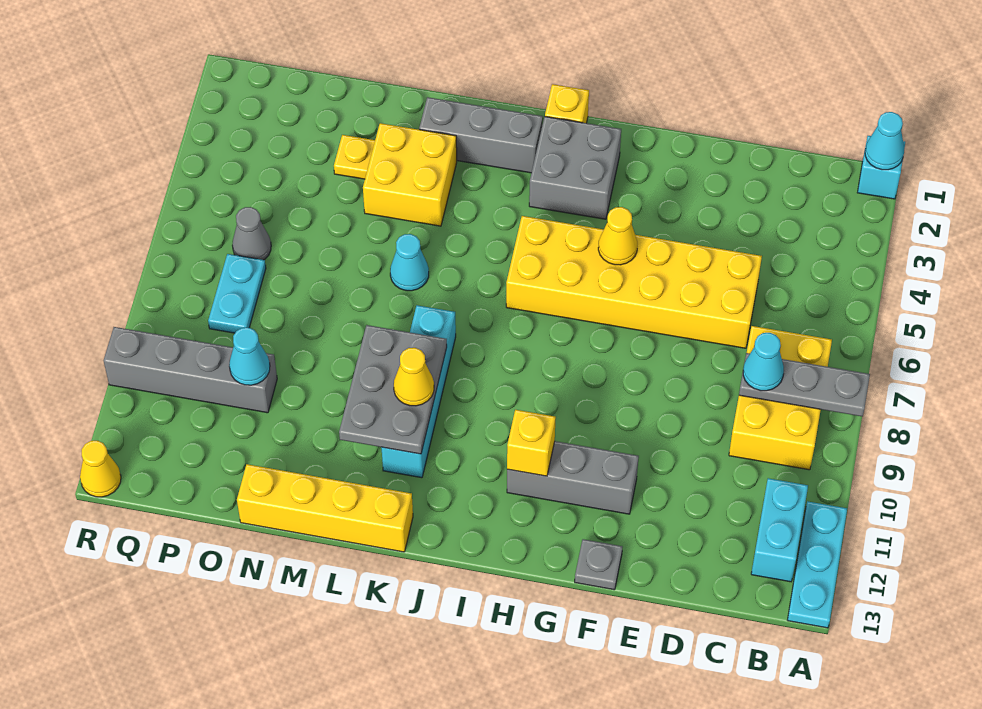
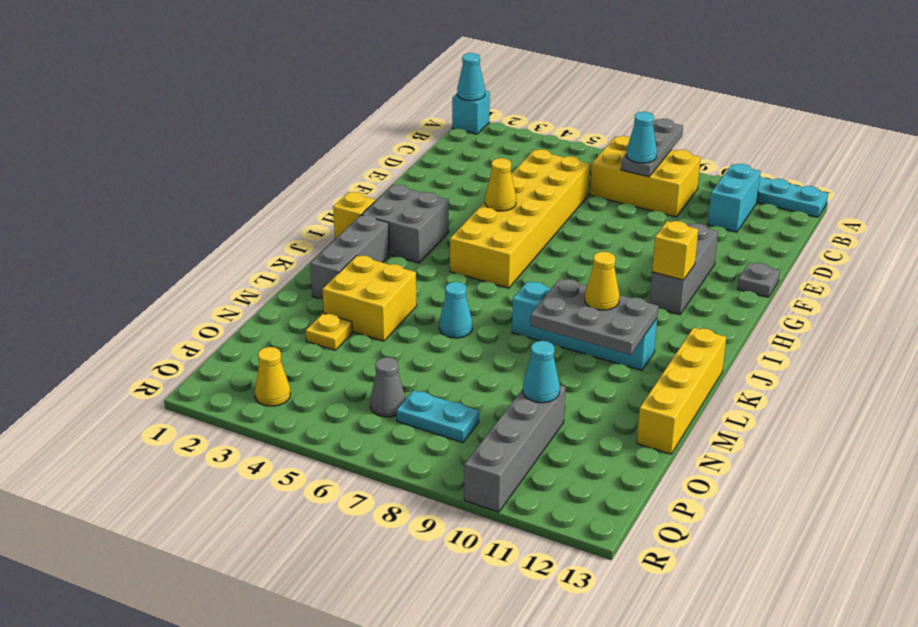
cyan brick B11:B12 level 1 -> cyan brick B11:C11 level 1
yellow cone R13 level 1 -> yellow cone Q3 level 1

